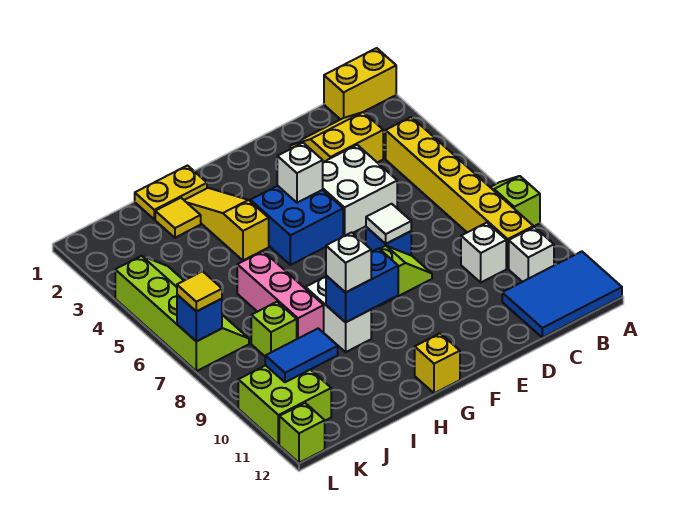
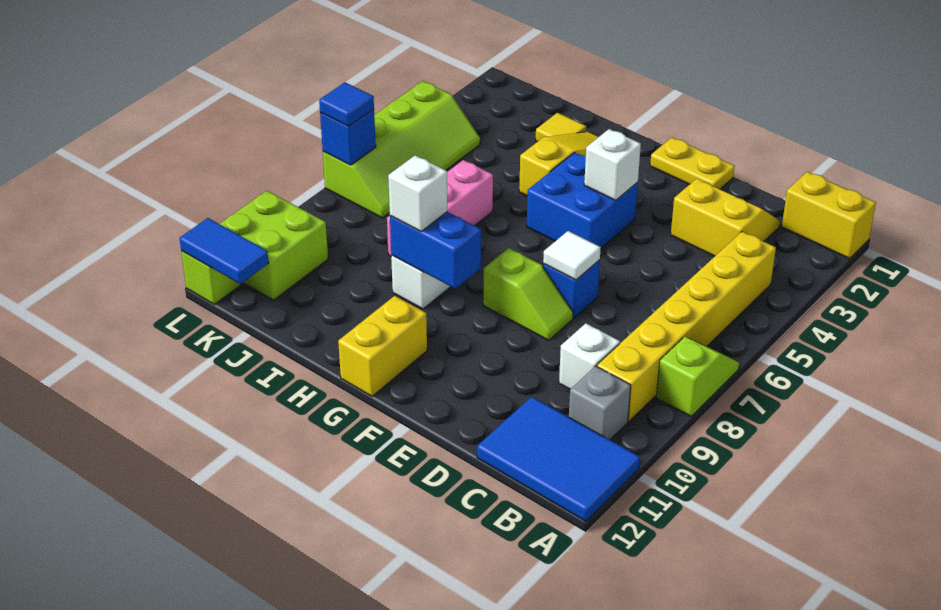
white brick B10 level 1 -> grey brick B10 level 1
white brick D4:E5 level 1 -> none
yellow brick G12 level 1 -> yellow brick G11:G12 level 1
yellow plate H1:I1 level 1 -> yellow plate E1:F1 level 1
lime brick J8 level 1 -> none
blue tile J10:K10 level 2 -> blue tile K12:L12 level 2
yellow tile L7 level 3 -> blue tile L7 level 3

